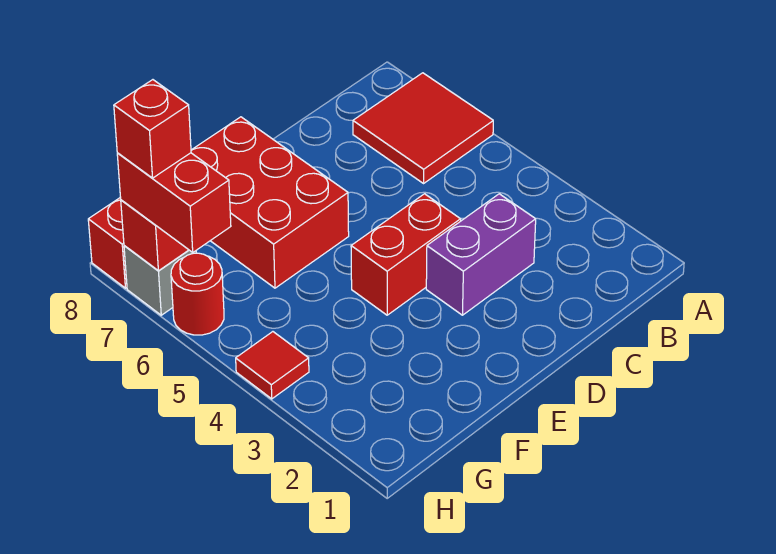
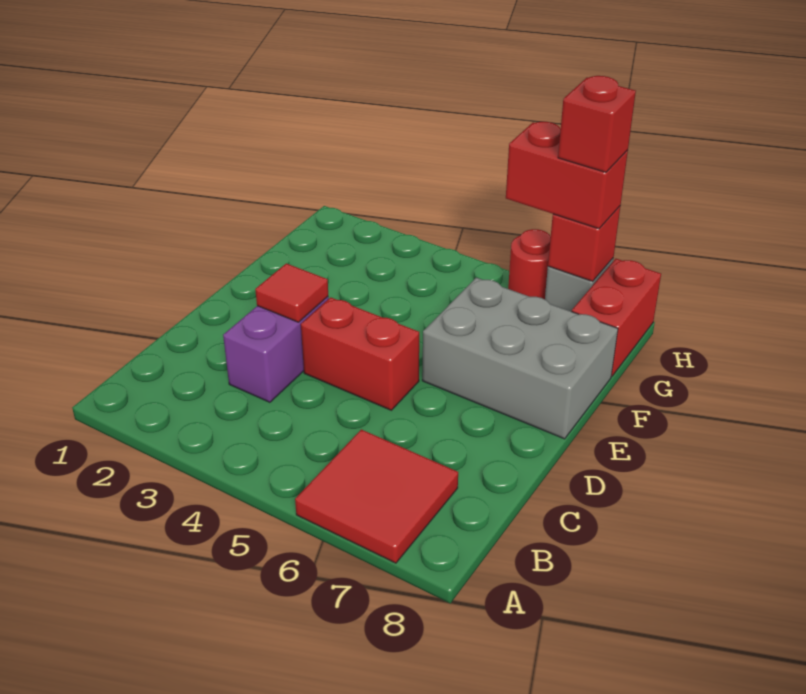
red brick D4:E4 level 1 -> red brick D4:D5 level 1
red brick E6:F8 level 1 -> grey brick E6:F8 level 1
red tile H4 level 1 -> red tile D3 level 2

